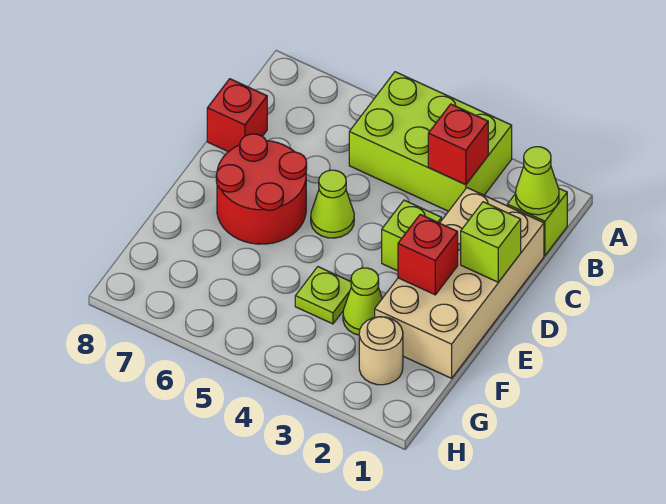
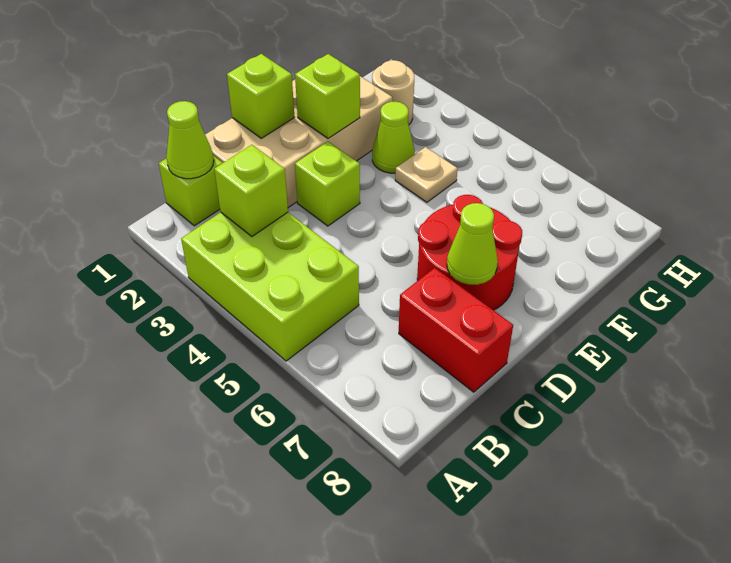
red brick B3 level 2 -> lime brick B3 level 2
red brick C8 level 1 -> red brick C7:C8 level 1
lime cone D5 level 1 -> lime cone D7 level 2
red brick E2 level 2 -> lime brick E2 level 2
lime plate F4 level 1 -> tan plate F4 level 1

